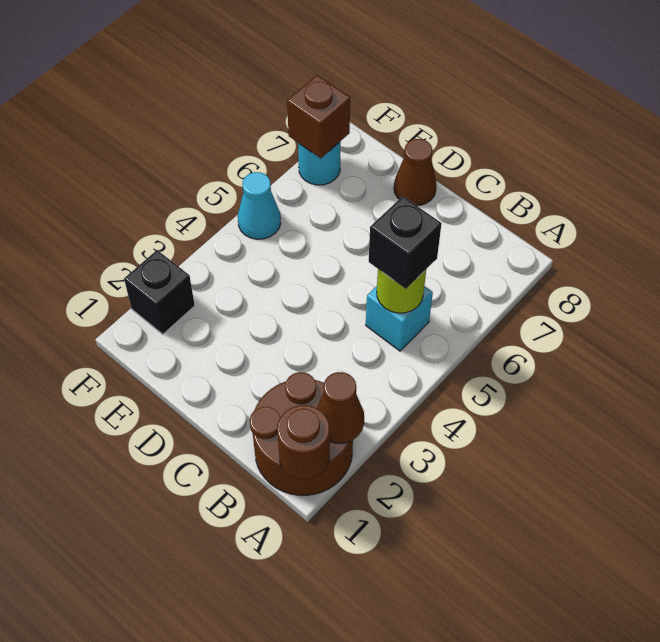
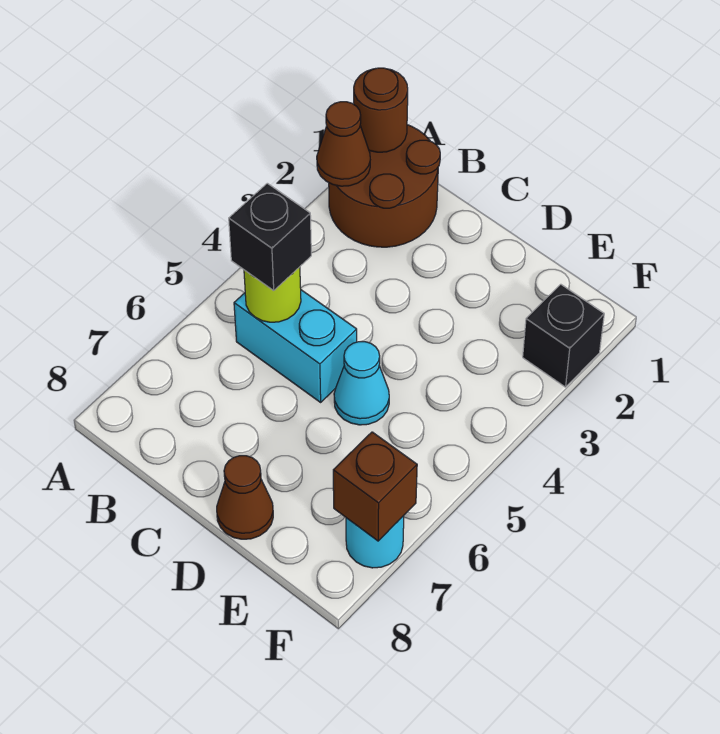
cyan brick B5 level 1 -> cyan brick B5:C5 level 1
cyan cone F5 level 1 -> cyan cone D5 level 1

